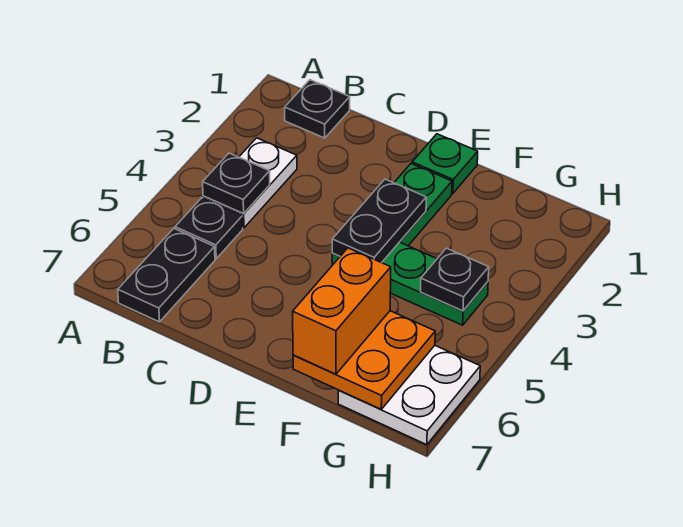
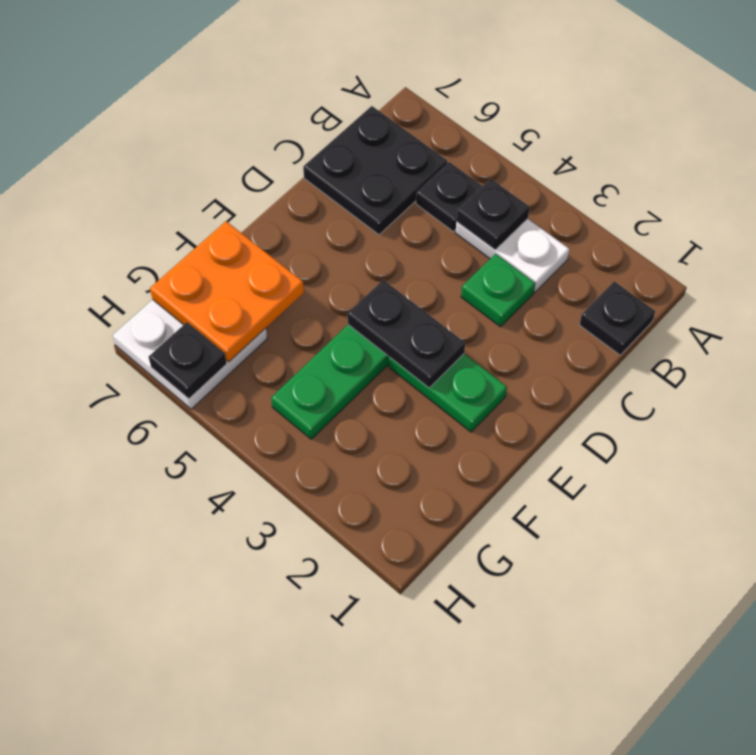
black plate B6:B7 level 1 -> black plate B6:C7 level 1
green plate E1 level 1 -> green plate C3 level 1
orange brick F6:F7 level 3 -> none
black plate G4 level 2 -> black plate H6 level 2

